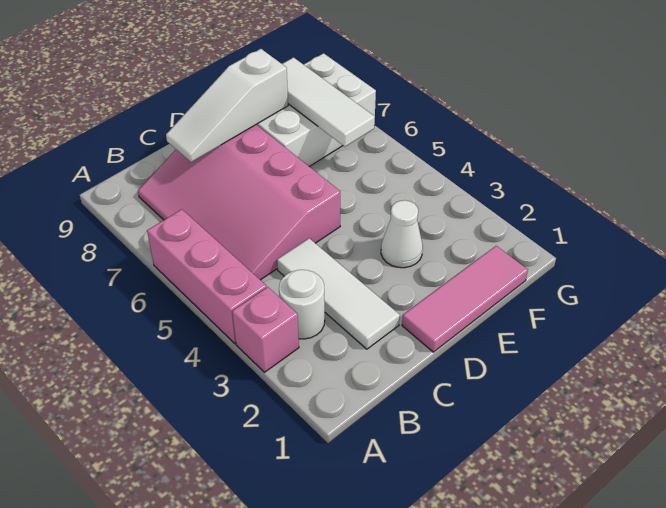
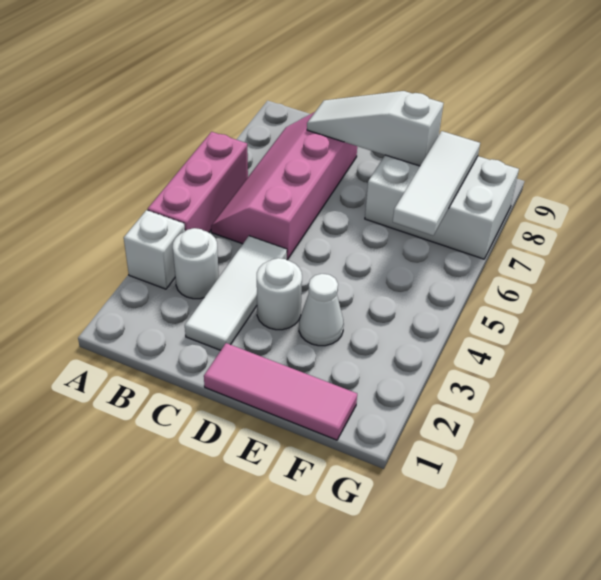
pink brick A3 level 1 -> white brick A3 level 1
pink slope B5:D8 level 1 top D -> pink slope B5:C8 level 1 top C
none -> white round brick D3 level 1

